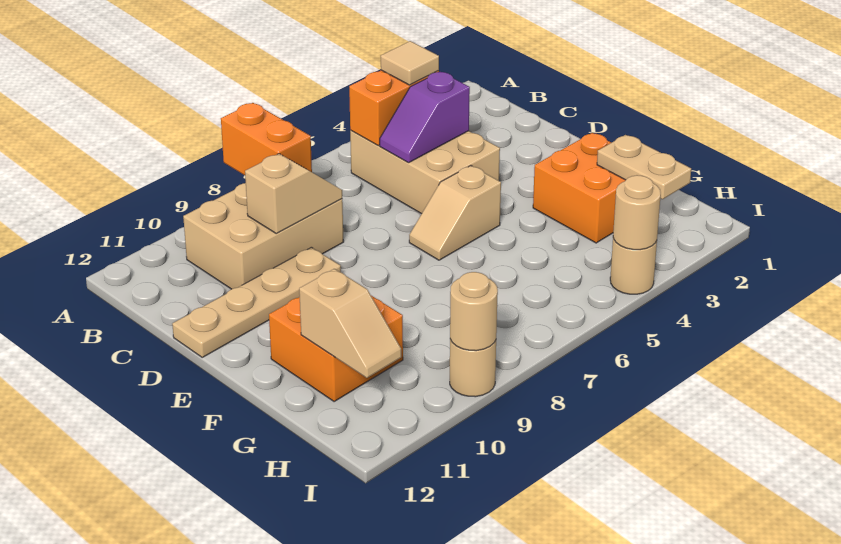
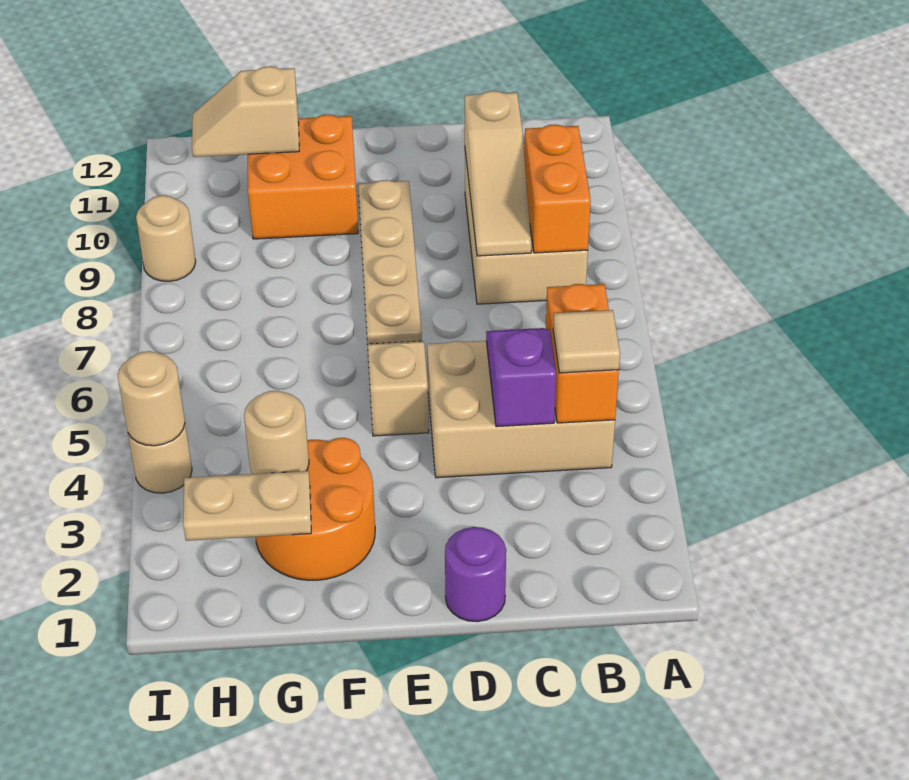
orange brick A8:B8 level 2 -> orange brick B8:B9 level 2
tan slope C8:C9 level 2 top 9 -> tan slope C8:C10 level 2 top 10
none -> purple round brick D1 level 1
tan plate D9:D12 level 1 -> tan plate E7:E10 level 1
orange brick F2:G3 level 1 -> orange round brick F2:G3 level 1
tan round brick I9 level 2 -> tan round brick G3 level 2

